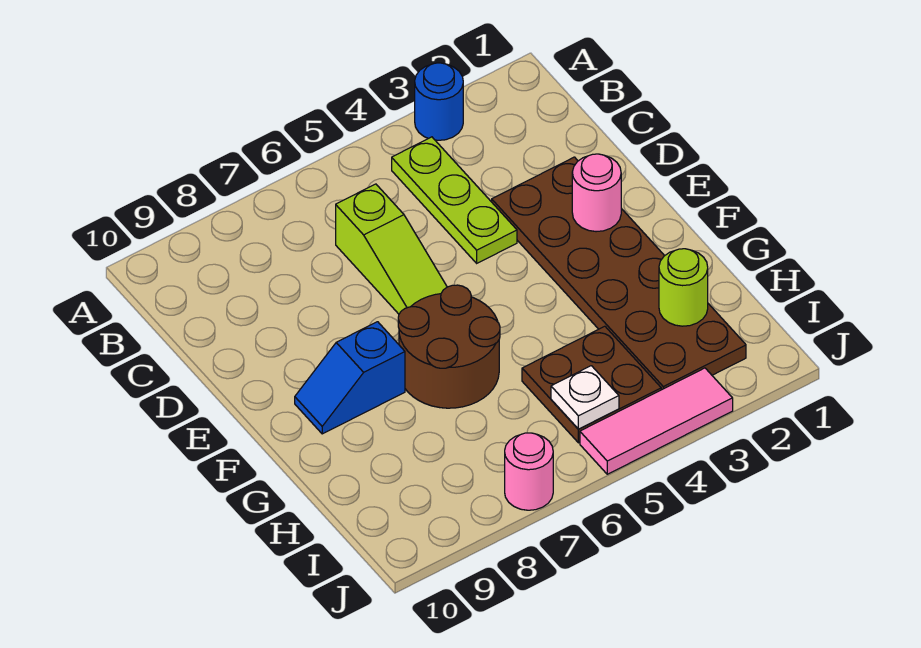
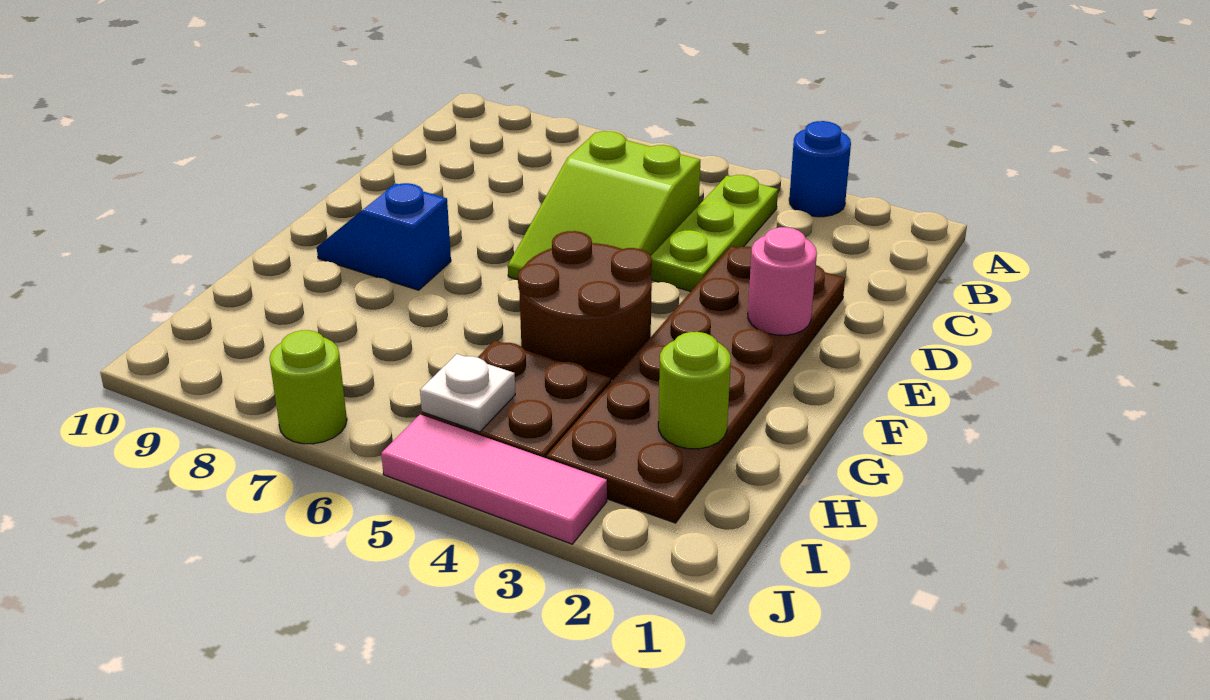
lime slope C6:E6 level 1 top C -> lime slope C5:E6 level 1 top C
brown round brick F6:G7 level 1 -> brown round brick F4:G5 level 1
pink round brick J7 level 1 -> lime round brick J7 level 1

